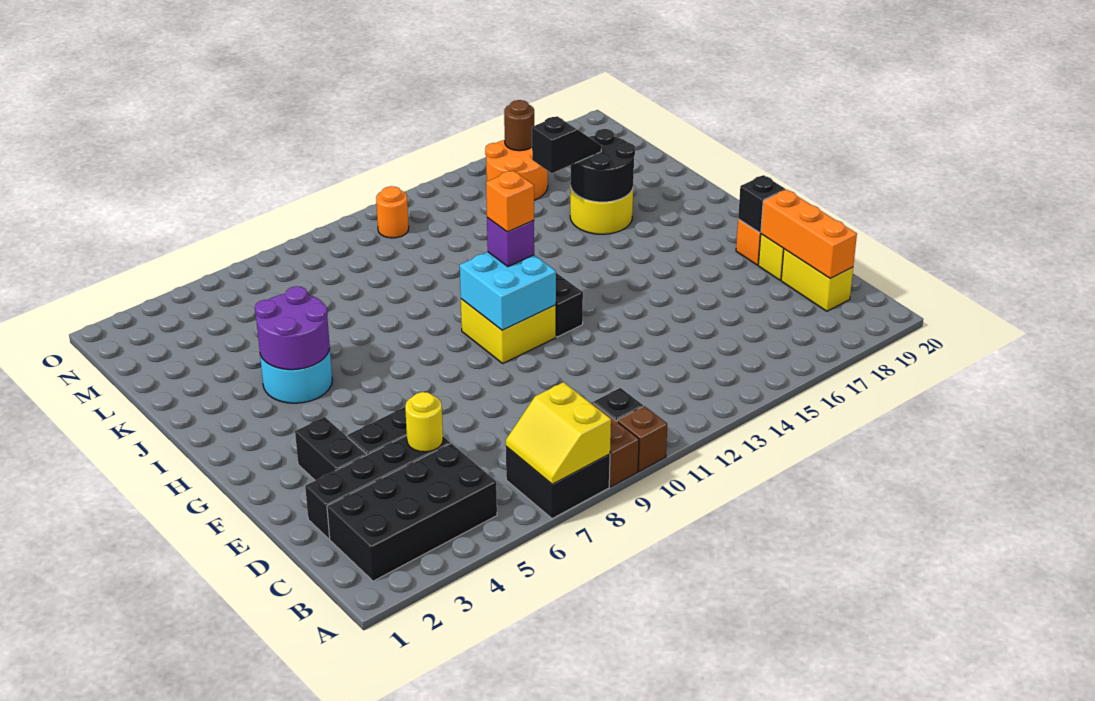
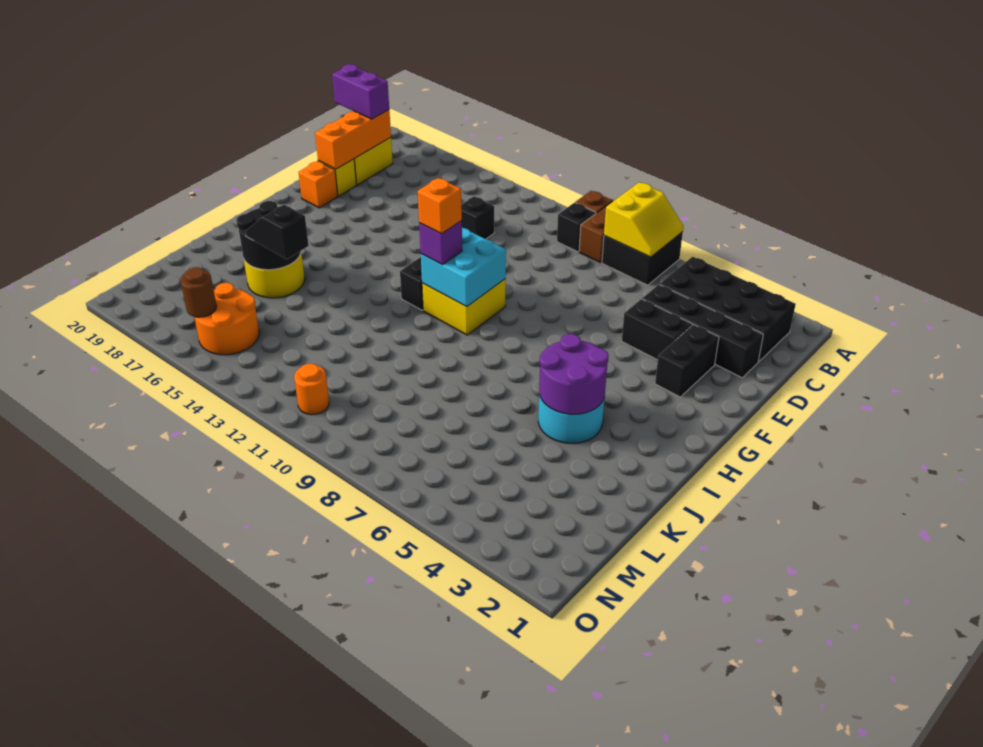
none -> purple brick C19:C20 level 3
yellow round brick D5 level 2 -> none
black brick F19 level 2 -> black brick D13 level 1

